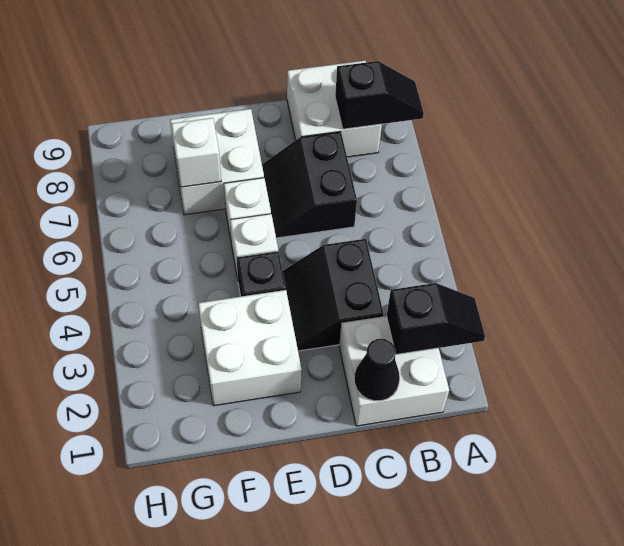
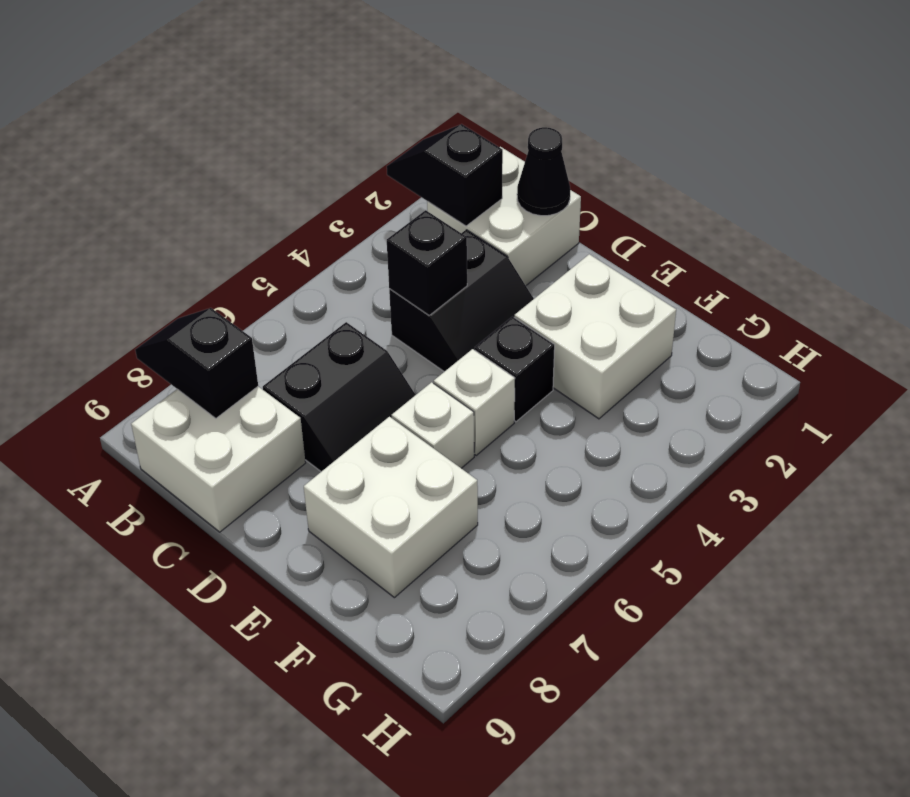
none -> black brick C4 level 2
white brick F7 level 2 -> none

